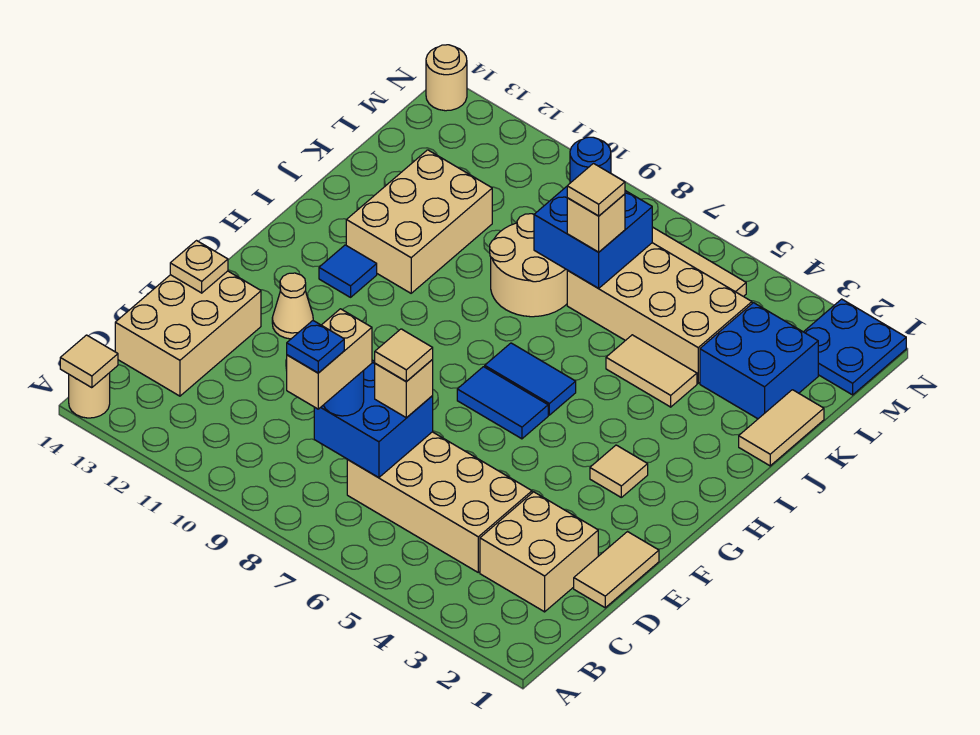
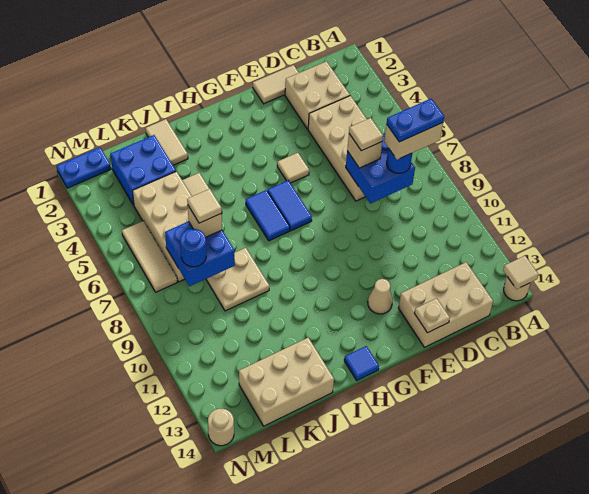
blue plate B8 level 5 -> blue plate B8:C8 level 5
tan tile G3 level 1 -> tan tile F5 level 1
blue tile H12 level 1 -> blue tile H14 level 1
tan brick I11:K12 level 1 -> tan brick J13:L14 level 1
tan tile J1:K1 level 1 -> tan tile J1:J2 level 1
tan round brick J8:K9 level 1 -> tan plate J8:K9 level 1
blue plate M1:N2 level 1 -> blue plate M1:N1 level 1

